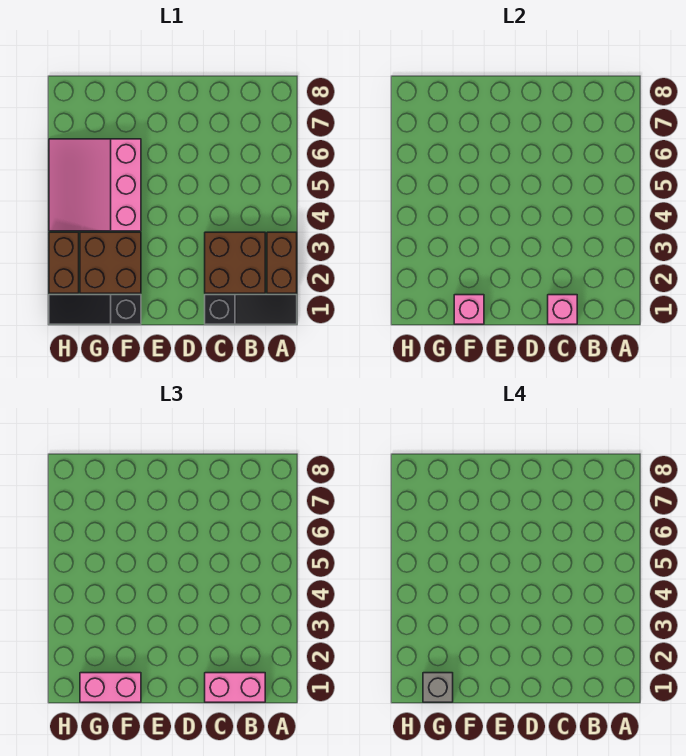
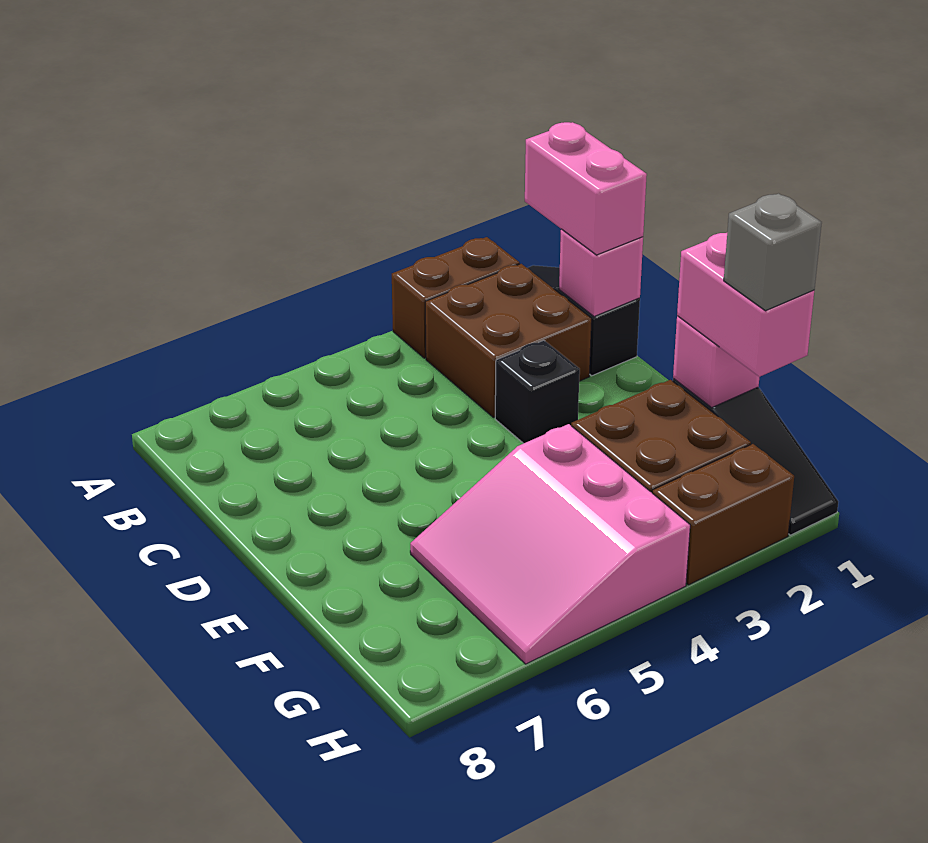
none -> black brick D3 level 1
pink slope F4:H6 level 1 top F -> pink slope F4:H6 level 1 top 4

